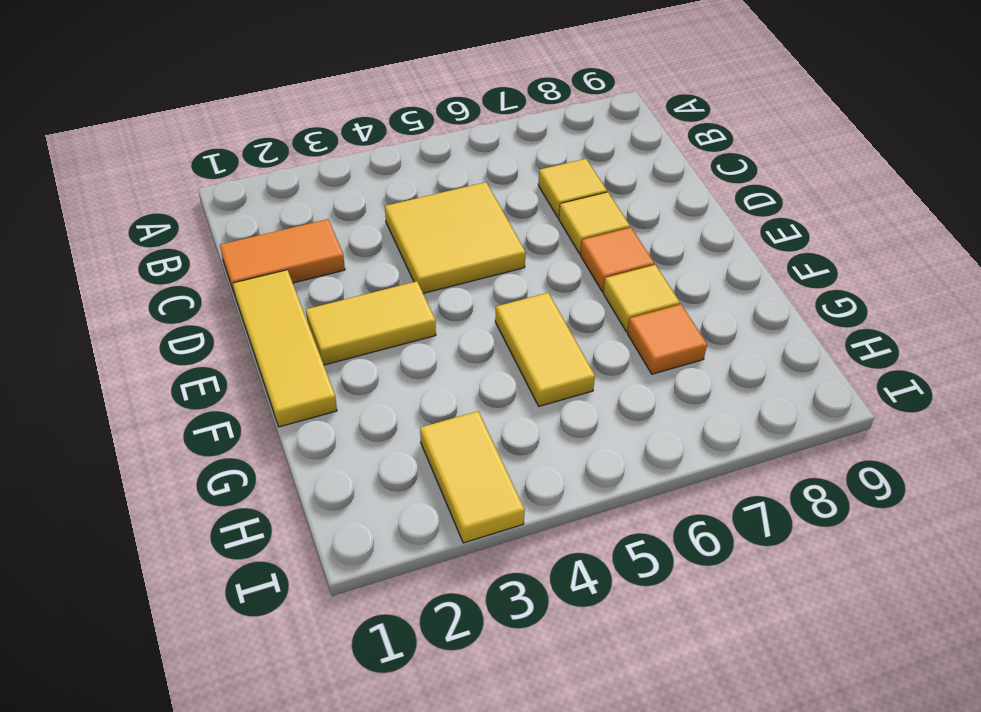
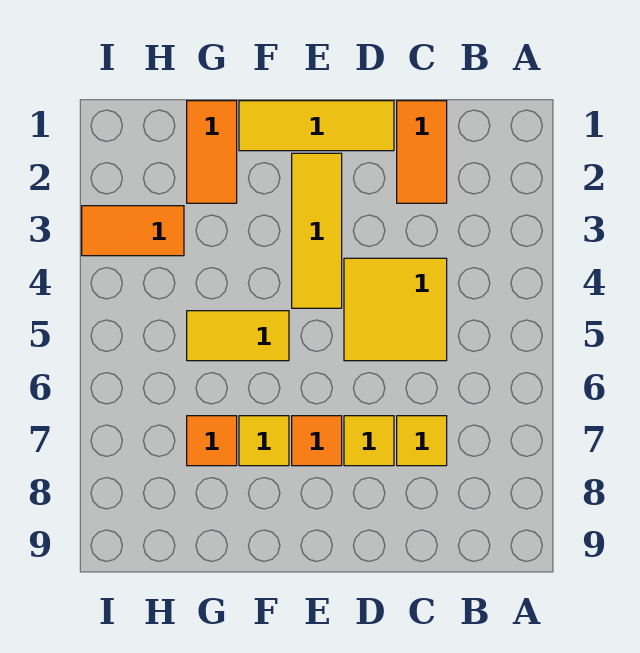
yellow tile E2:E3 level 1 -> yellow tile E2:E4 level 1
none -> orange tile G1:G2 level 1
yellow tile H3:I3 level 1 -> orange tile H3:I3 level 1

